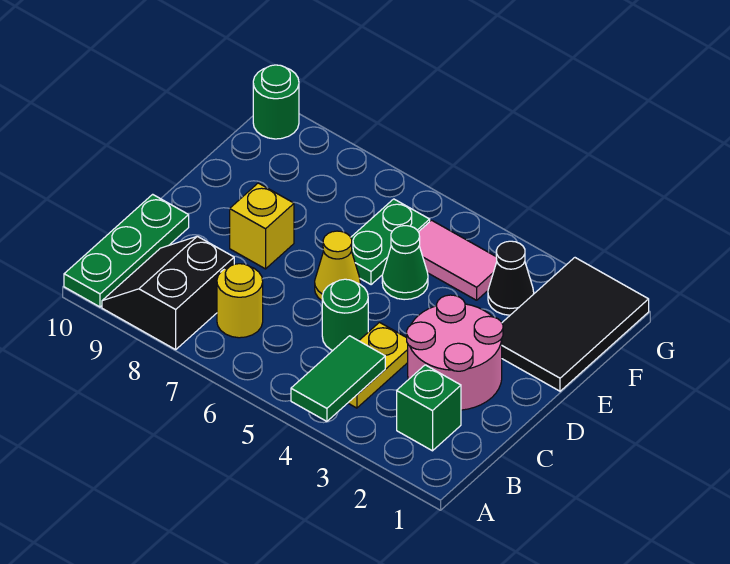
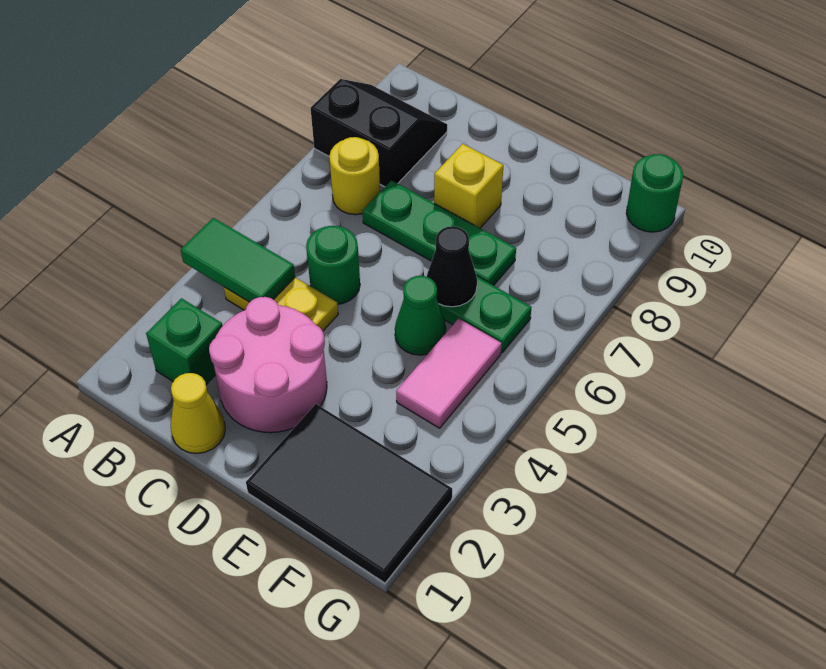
green plate A10:C10 level 1 -> green plate C7:E7 level 1
yellow cone D6 level 1 -> yellow cone C1 level 1
black cone F3 level 1 -> black cone E6 level 2

